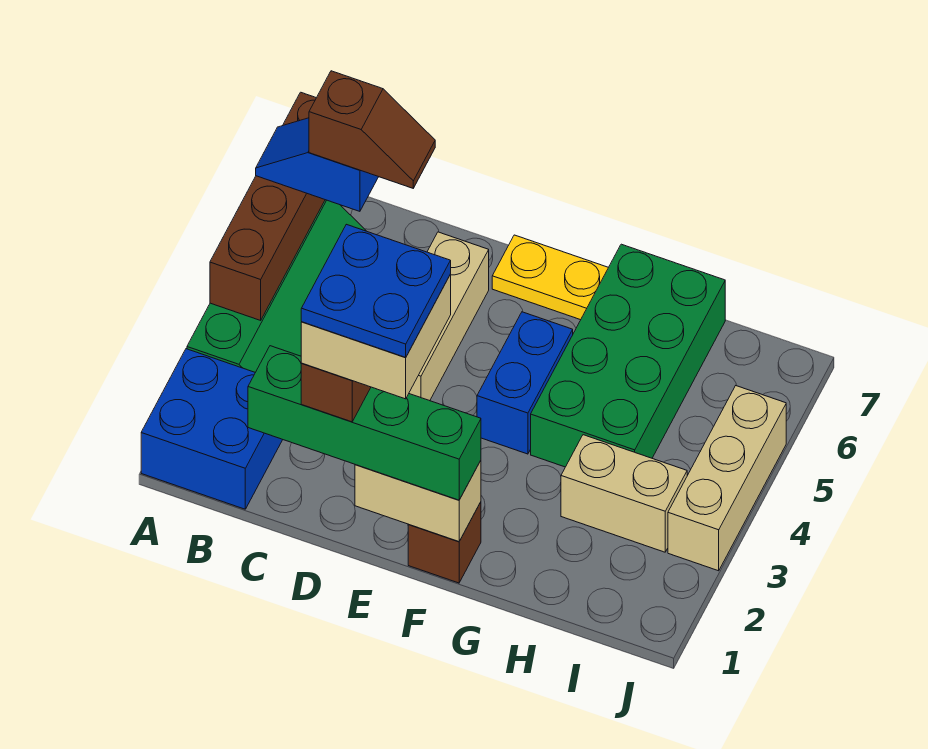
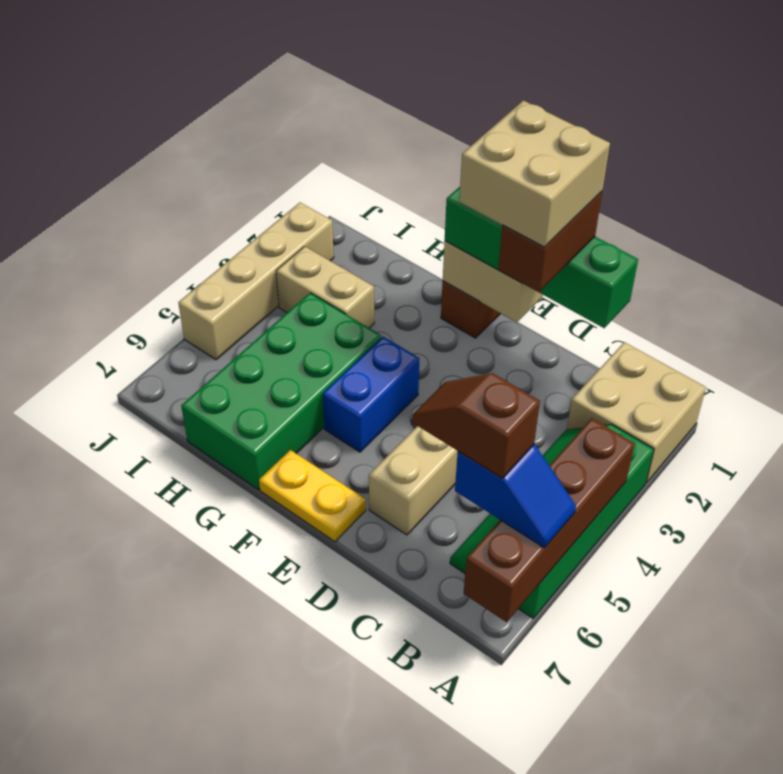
blue brick A1:B2 level 1 -> tan brick A1:B2 level 1
blue plate D1:E2 level 6 -> none
tan brick J3:J5 level 1 -> tan brick J2:J5 level 1

